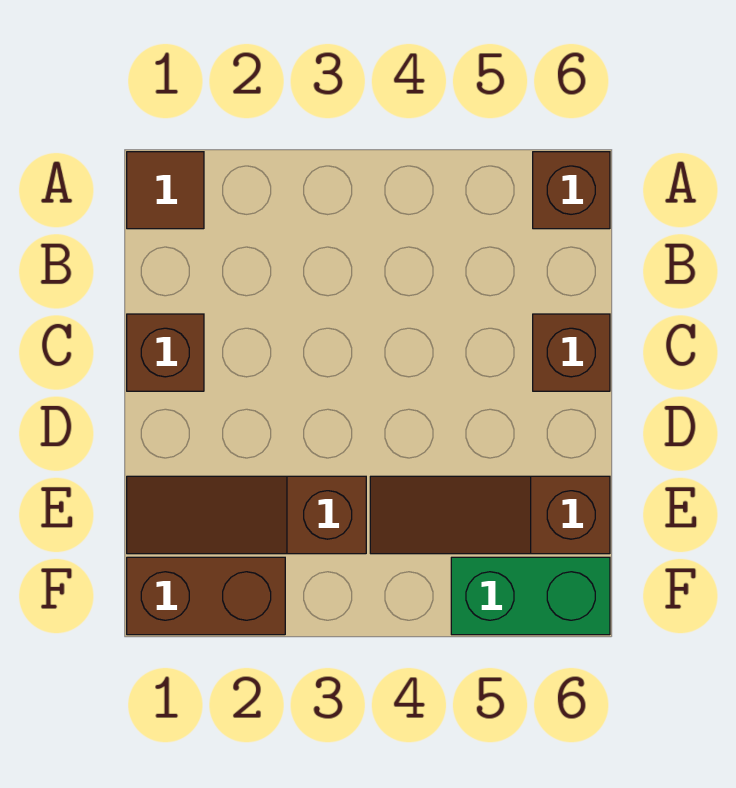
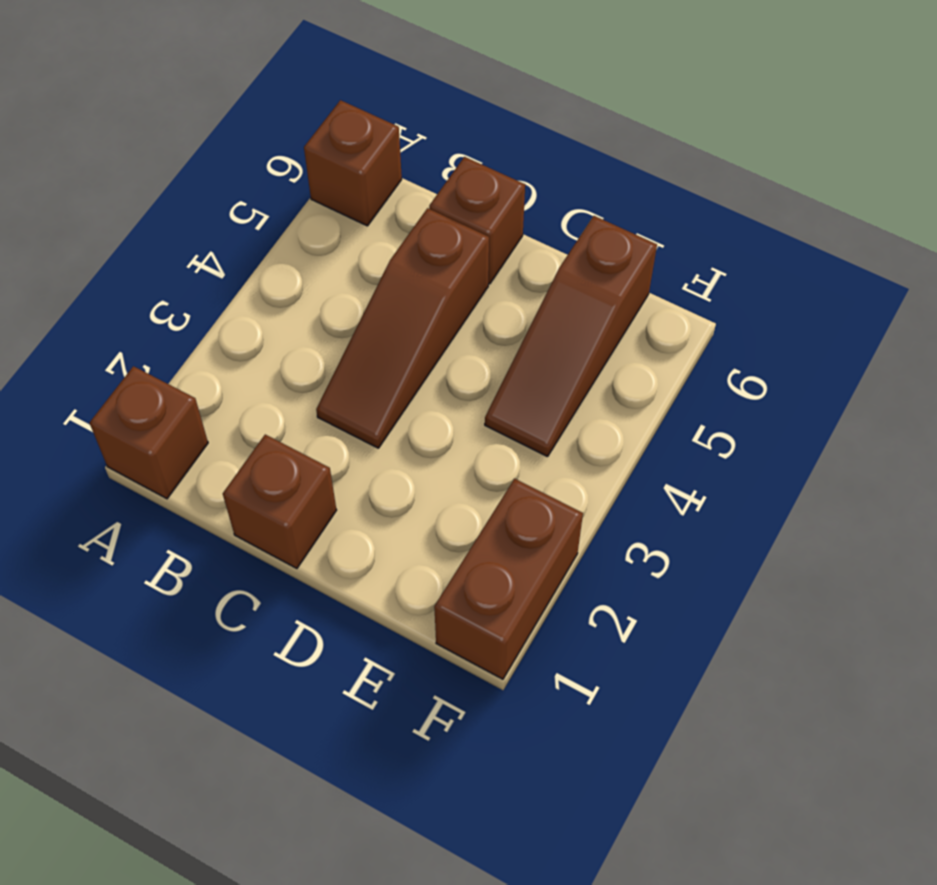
brown tile A1 level 1 -> brown brick A1 level 1
brown slope E1:E3 level 1 top 3 -> brown slope C3:C5 level 1 top 5
green brick F5:F6 level 1 -> none

